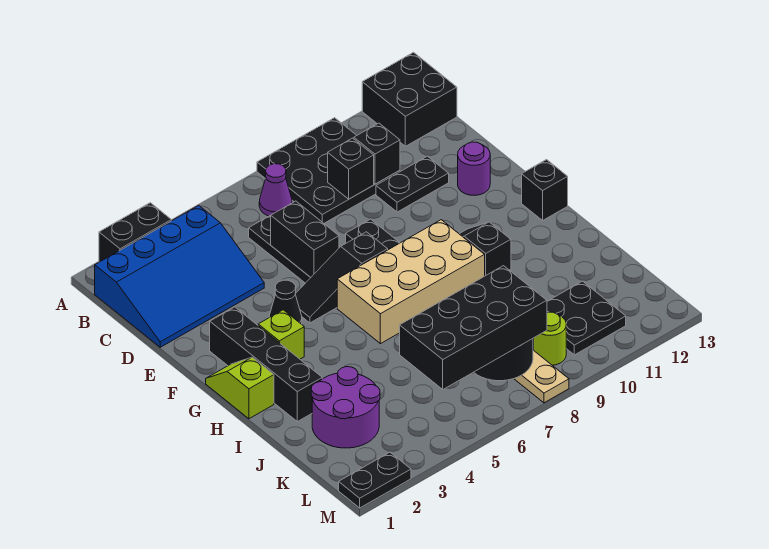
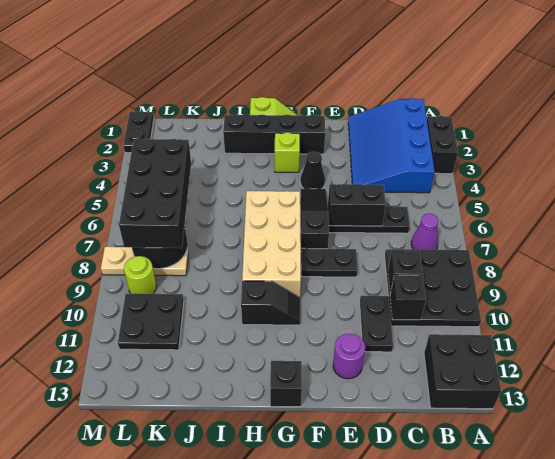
purple round brick J2:K3 level 1 -> none

